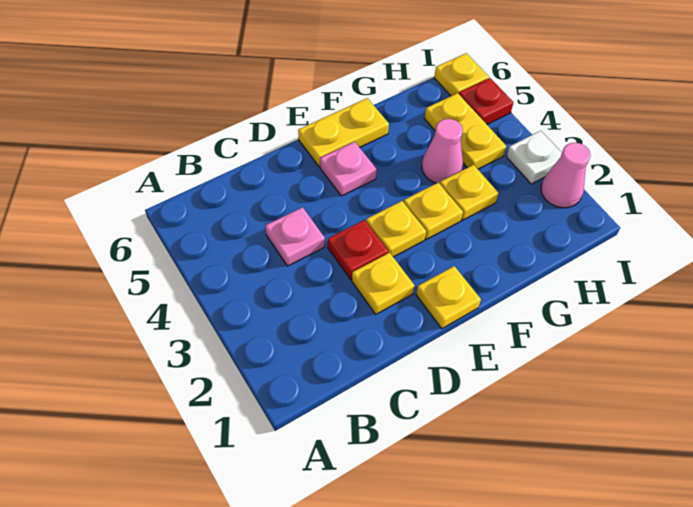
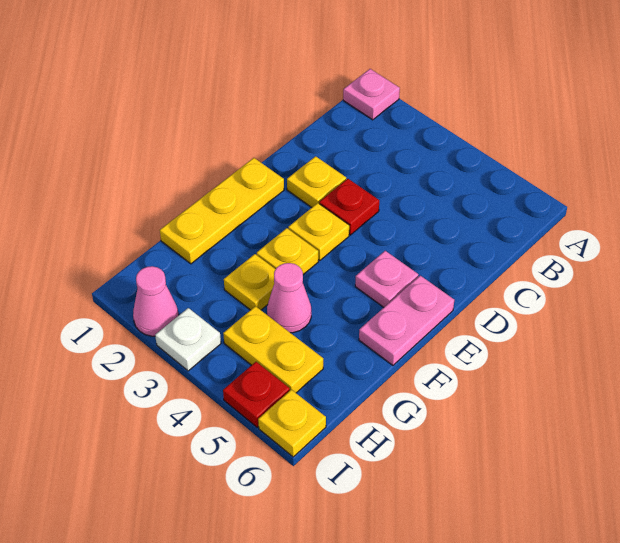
pink plate C4 level 1 -> pink plate A1 level 1
yellow plate E1 level 1 -> yellow plate E1:G1 level 1
yellow plate E6:F6 level 1 -> pink plate E6:F6 level 1

